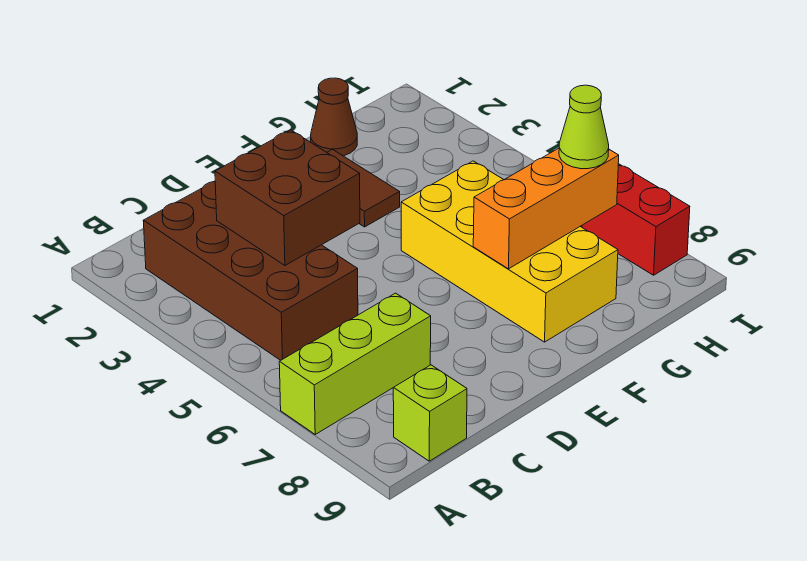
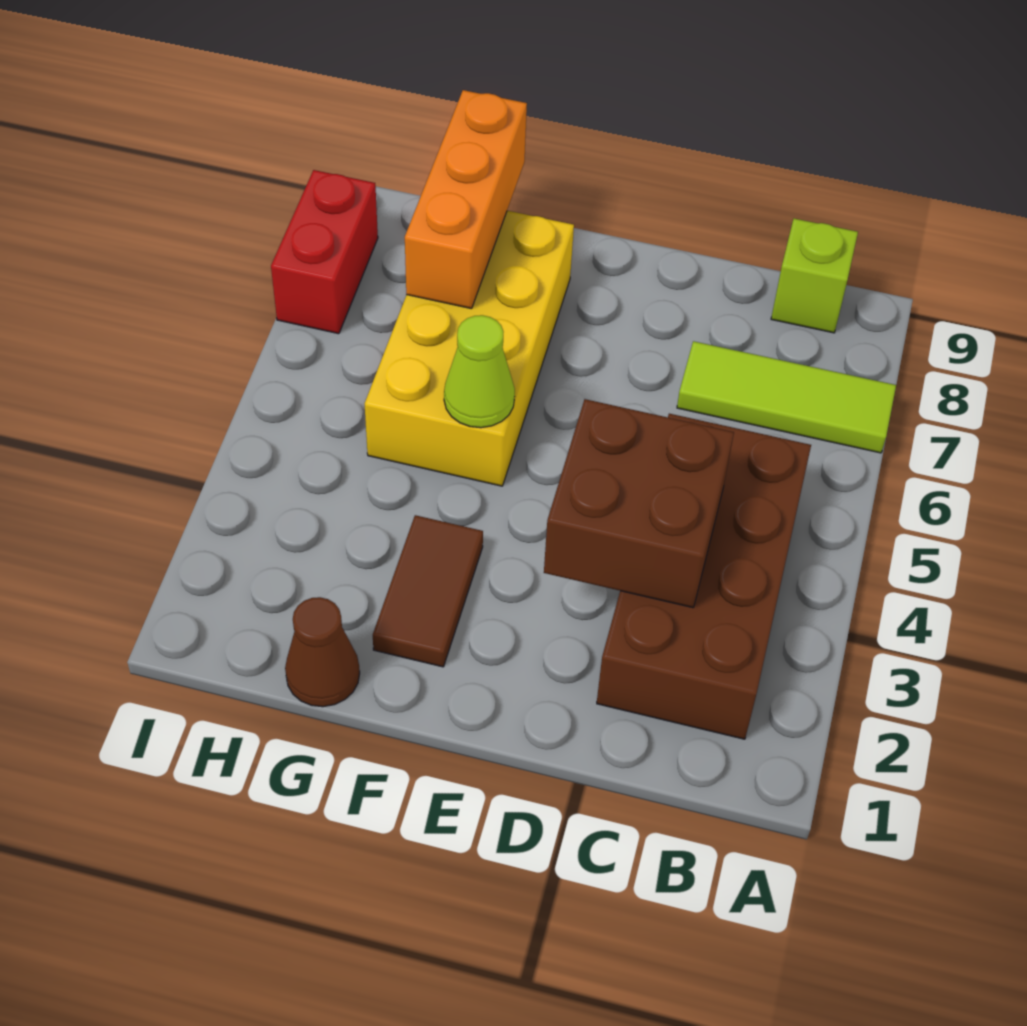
lime brick A7:C7 level 1 -> lime tile A7:C7 level 1
orange brick F7:H7 level 2 -> orange brick G7:G9 level 2
lime cone H7 level 3 -> lime cone F5 level 2

